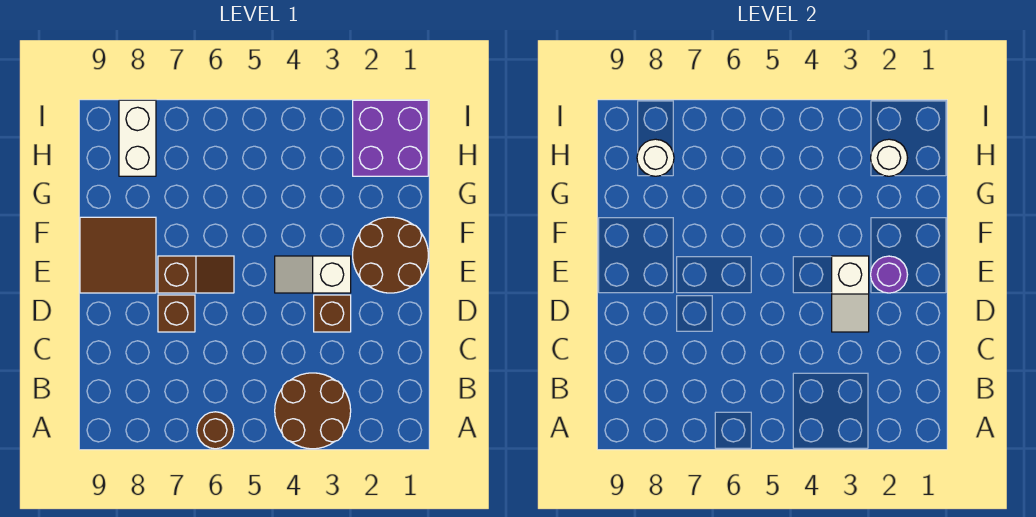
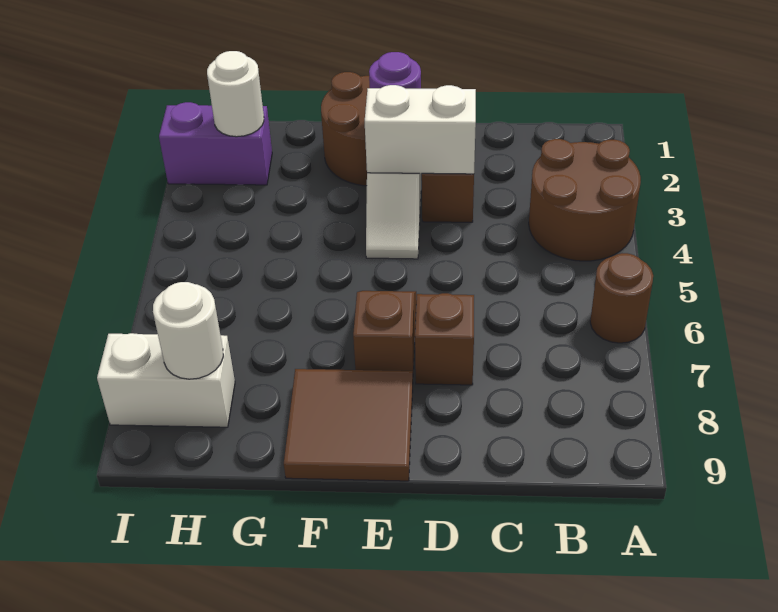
white slope D3:E3 level 2 top E -> white brick D3:E3 level 2
purple brick H1:I2 level 1 -> purple brick H2:I2 level 1

